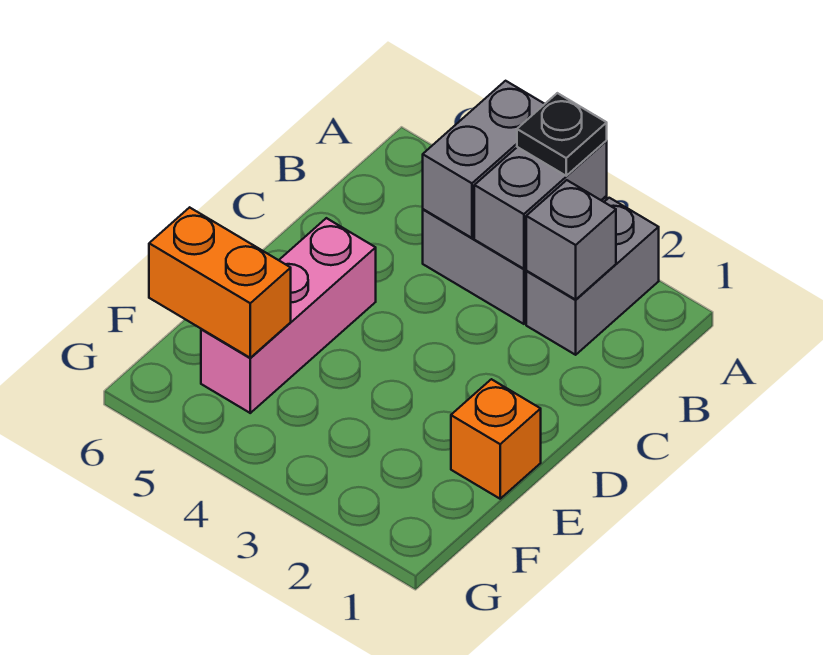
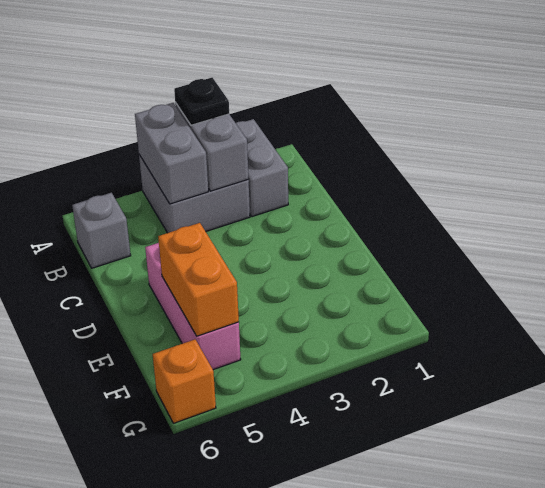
grey brick B2 level 2 -> grey brick B6 level 1
orange brick E1 level 1 -> orange brick G6 level 1
orange brick F5:F6 level 2 -> orange brick E5:F5 level 2

